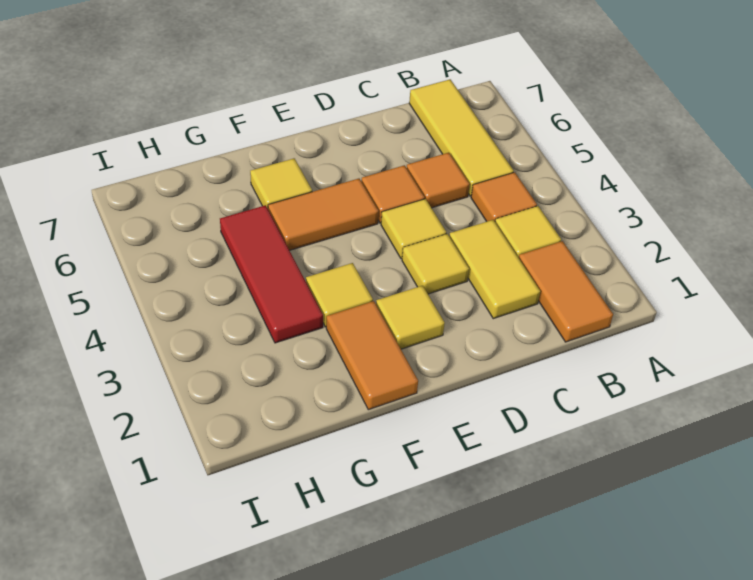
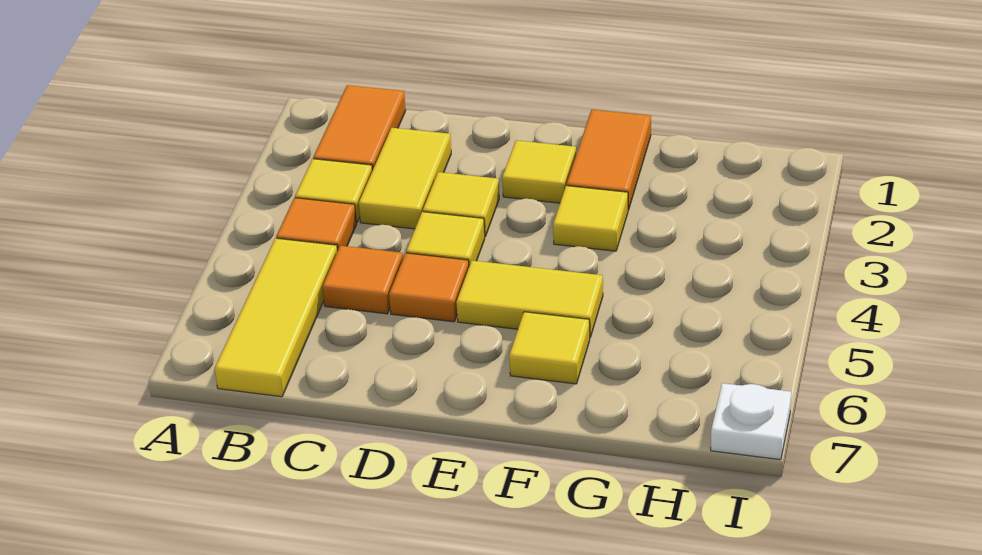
orange tile E5:F5 level 1 -> yellow tile E5:F5 level 1
red tile G3:G5 level 1 -> none
none -> white plate I7 level 1

